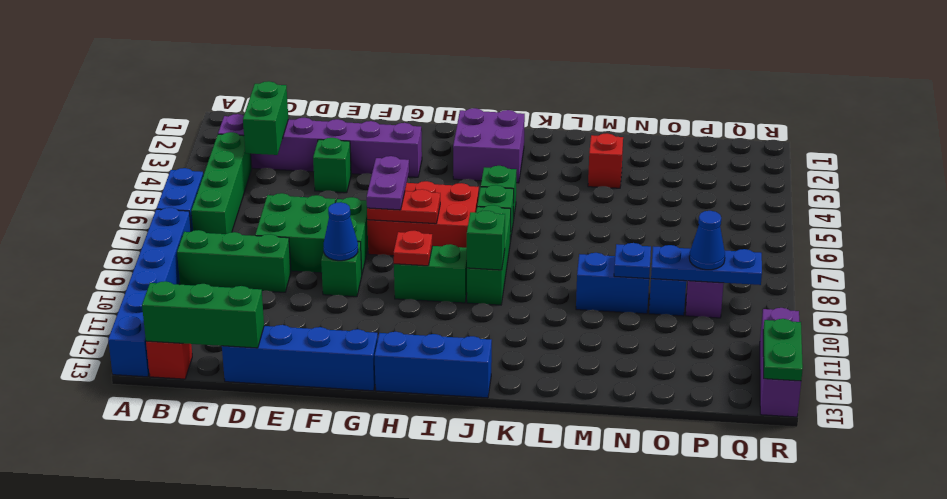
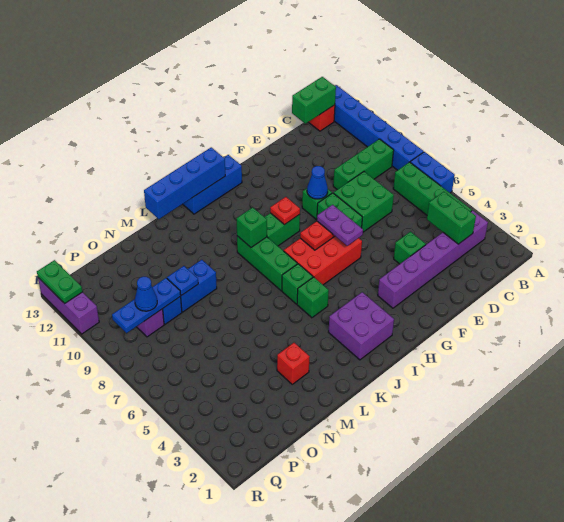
green brick B13:D13 level 2 -> green brick B13:C13 level 2
blue brick D13:G13 level 1 -> blue brick I13:L13 level 2

